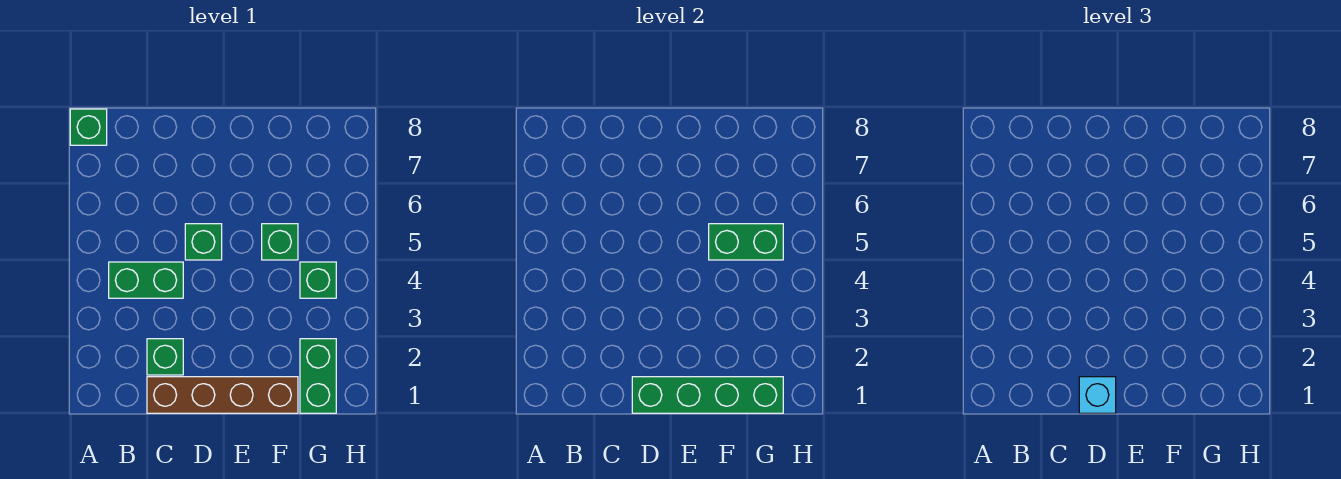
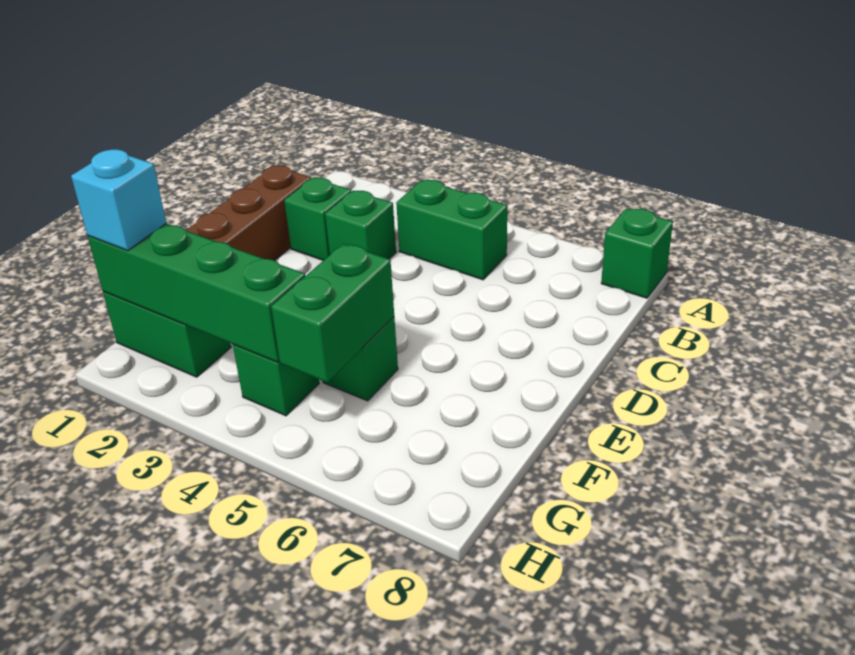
green brick B4:C4 level 1 -> green brick B4:B5 level 1
green brick D1:G1 level 2 -> green brick G1:G4 level 2
cyan brick D1 level 3 -> cyan brick G1 level 3
green brick D5 level 1 -> green brick C3 level 1

